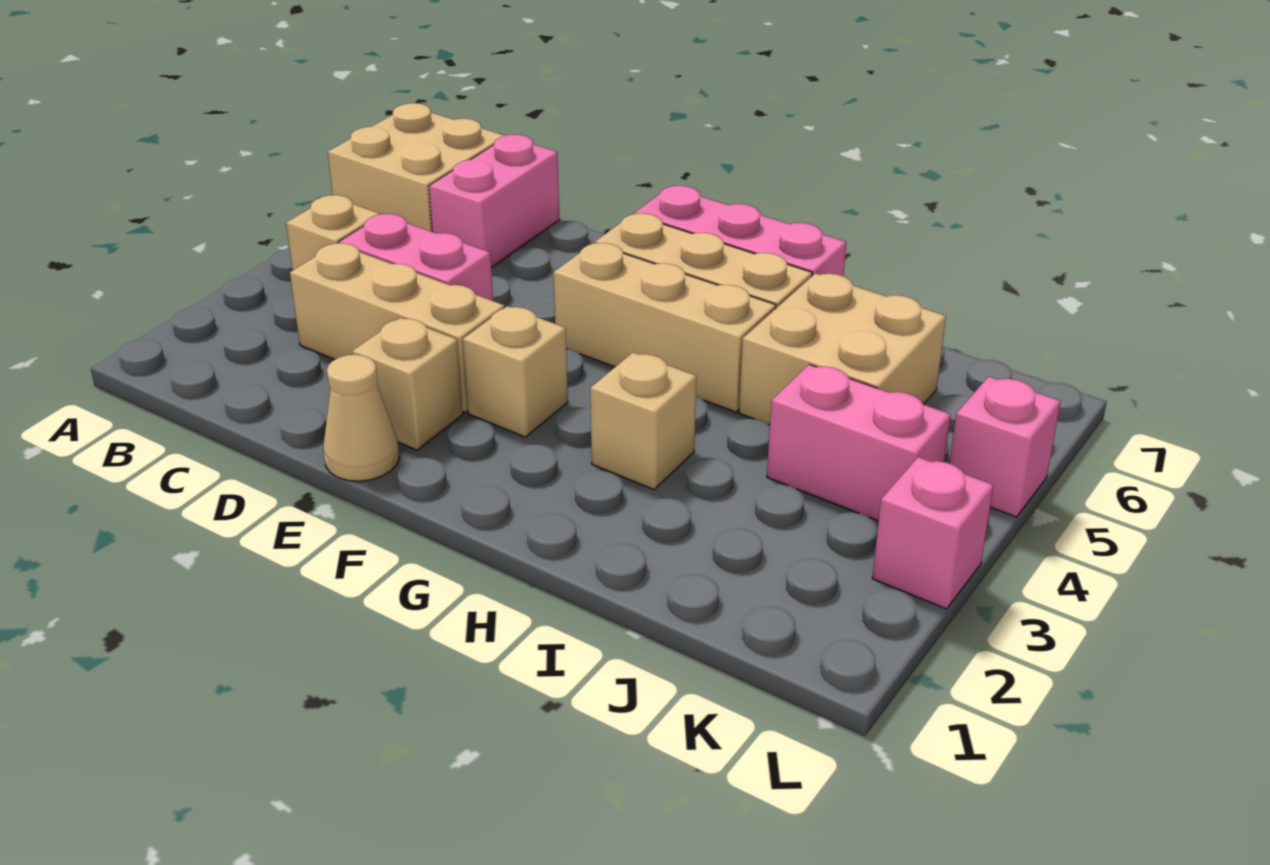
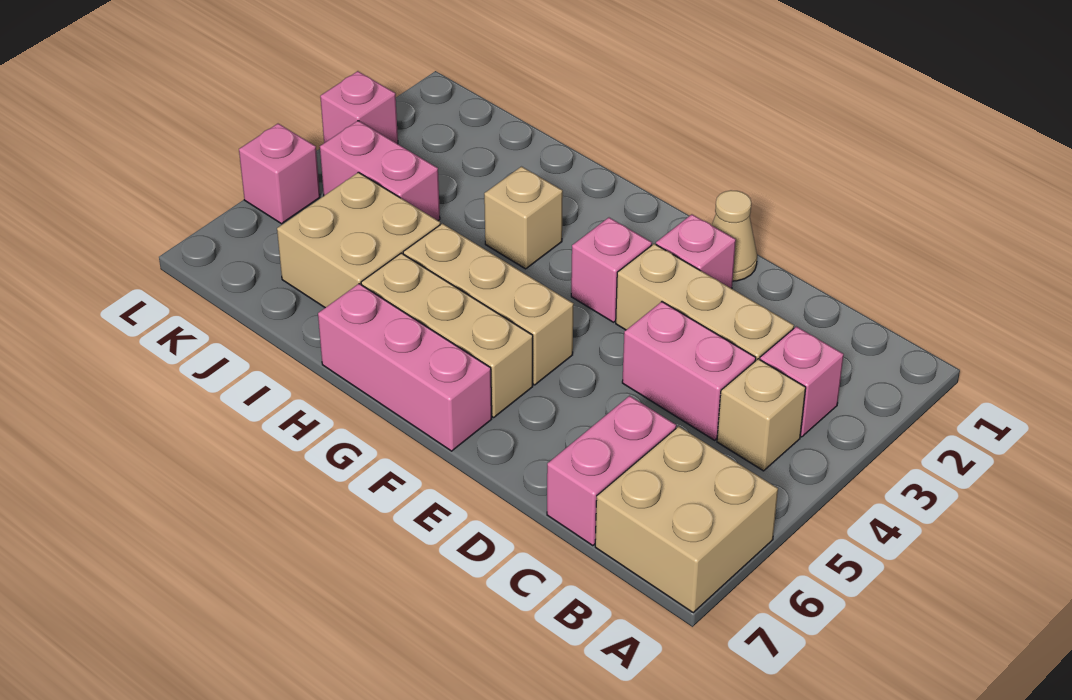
none -> pink brick B3 level 1
tan brick E2 level 1 -> pink brick E2 level 1
tan brick F3 level 1 -> pink brick F3 level 1

